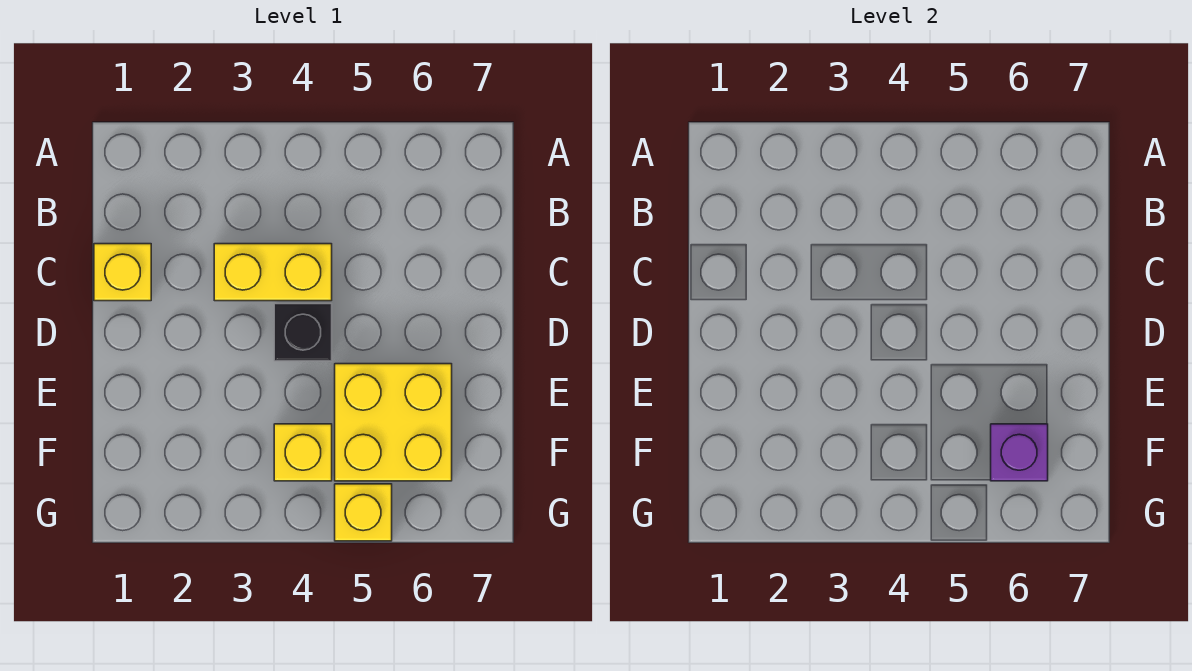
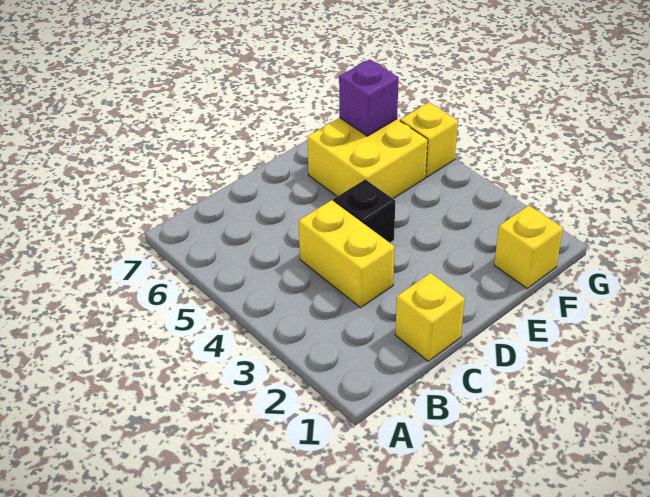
yellow brick F4 level 1 -> yellow brick F1 level 1

